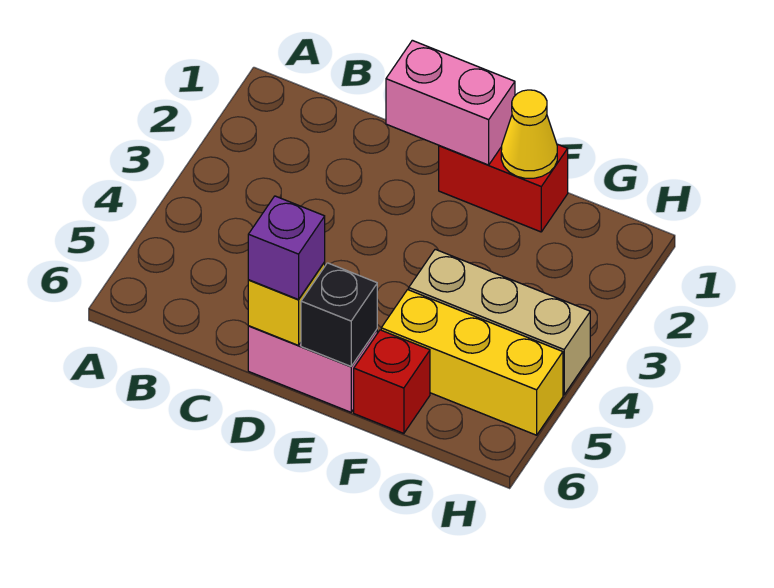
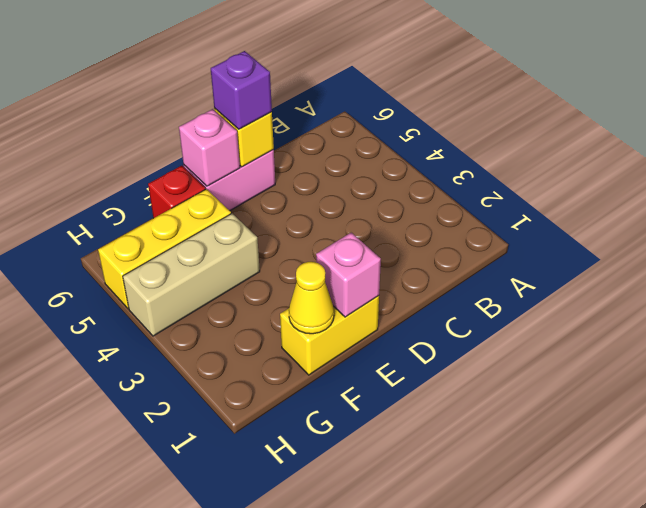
pink brick D1:E1 level 2 -> pink brick E1 level 2
red brick E1:F1 level 1 -> yellow brick E1:F1 level 1
black brick E6 level 2 -> pink brick E6 level 2

